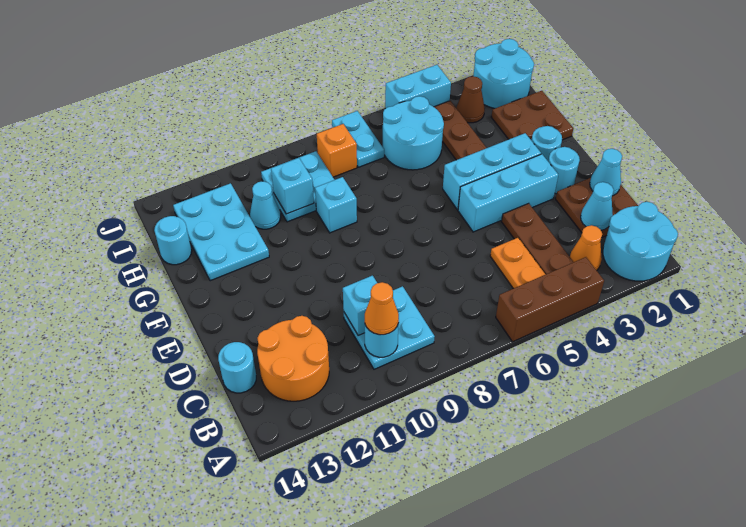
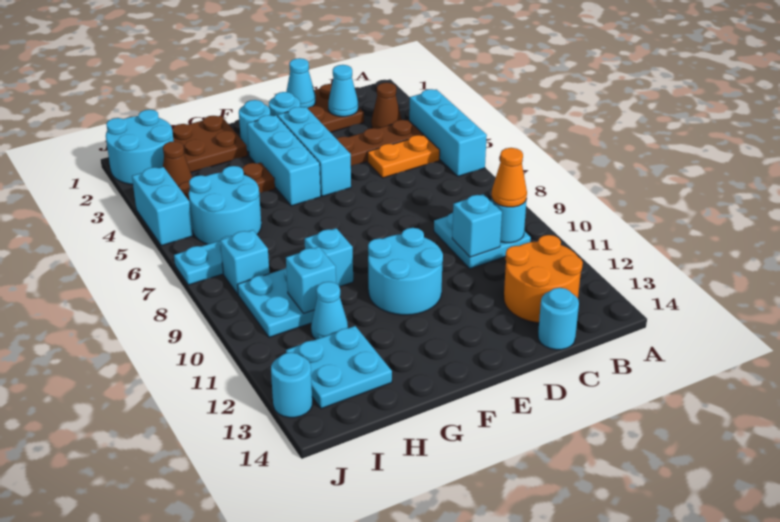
cyan round brick A1:B2 level 1 -> cyan round brick E10:F11 level 1
brown brick A4:A6 level 1 -> cyan brick A4:A6 level 1
orange cone B3 level 1 -> brown cone B3 level 1
cyan plate G12:I13 level 1 -> cyan plate H12:I13 level 1
cyan round brick H14 level 1 -> cyan round brick J13 level 1
orange brick I8 level 1 -> cyan brick I8 level 1

